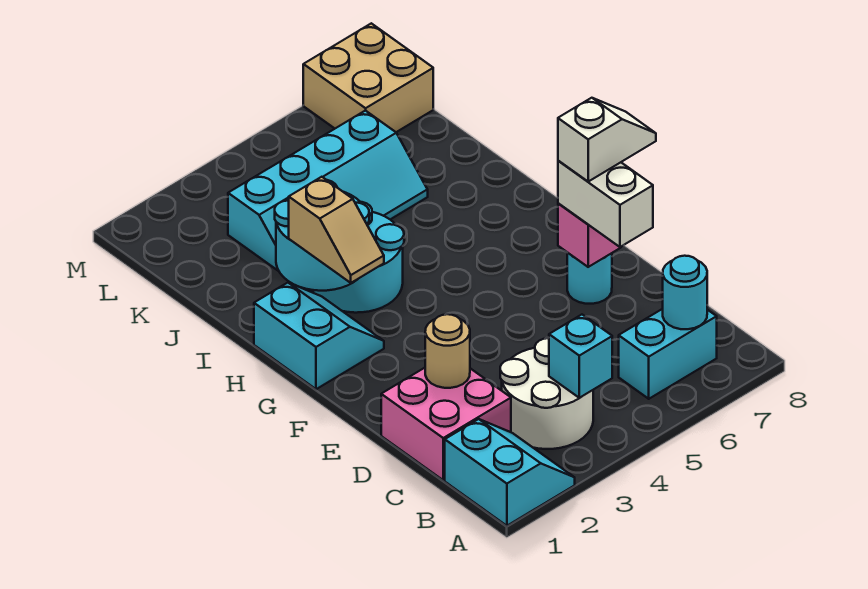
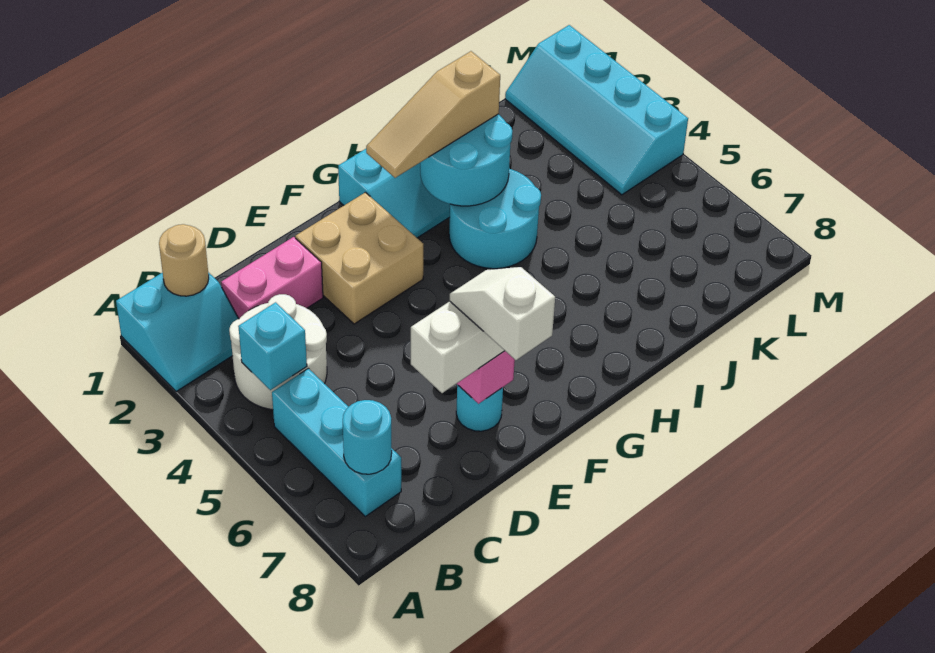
cyan brick B6:B7 level 1 -> cyan brick B5:B7 level 1
pink brick C1:D2 level 1 -> pink brick C2:D2 level 1
tan round brick D2 level 2 -> tan round brick B1 level 2
white slope E7:E8 level 4 top 7 -> white slope E7:E8 level 4 top 8
tan slope G2:H2 level 3 top H -> tan slope G2:I2 level 3 top I
cyan slope J3:K6 level 1 top K -> cyan slope L1:M4 level 1 top M
tan brick L7:M8 level 1 -> tan brick E2:F3 level 1

